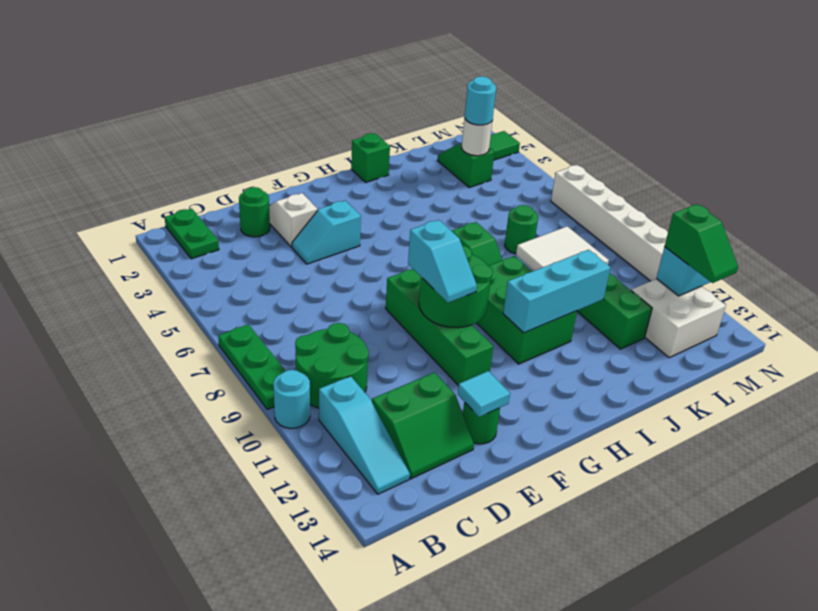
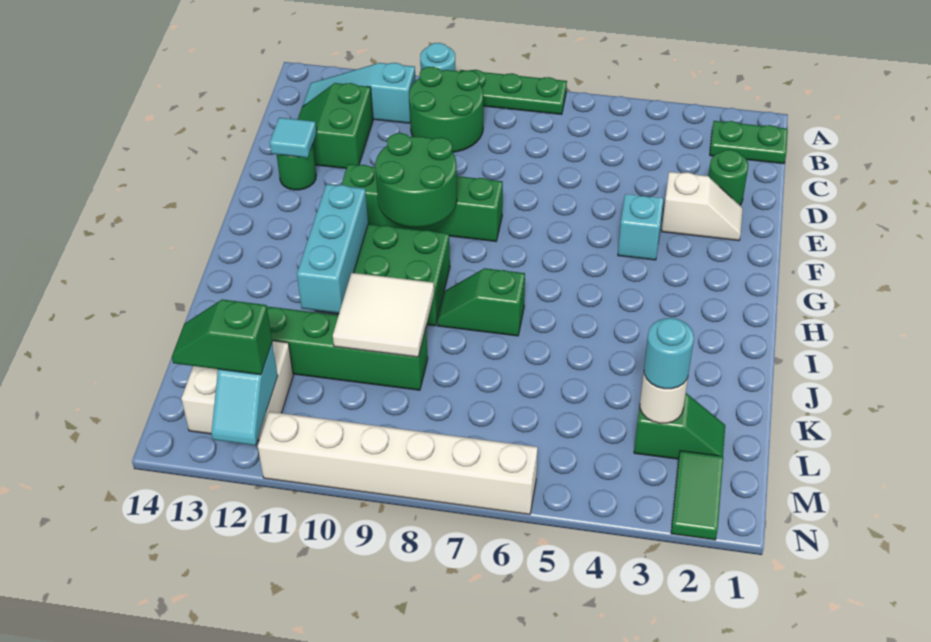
cyan slope F9:F10 level 3 top 9 -> none
green brick I1 level 1 -> none
green round brick K7 level 1 -> none

